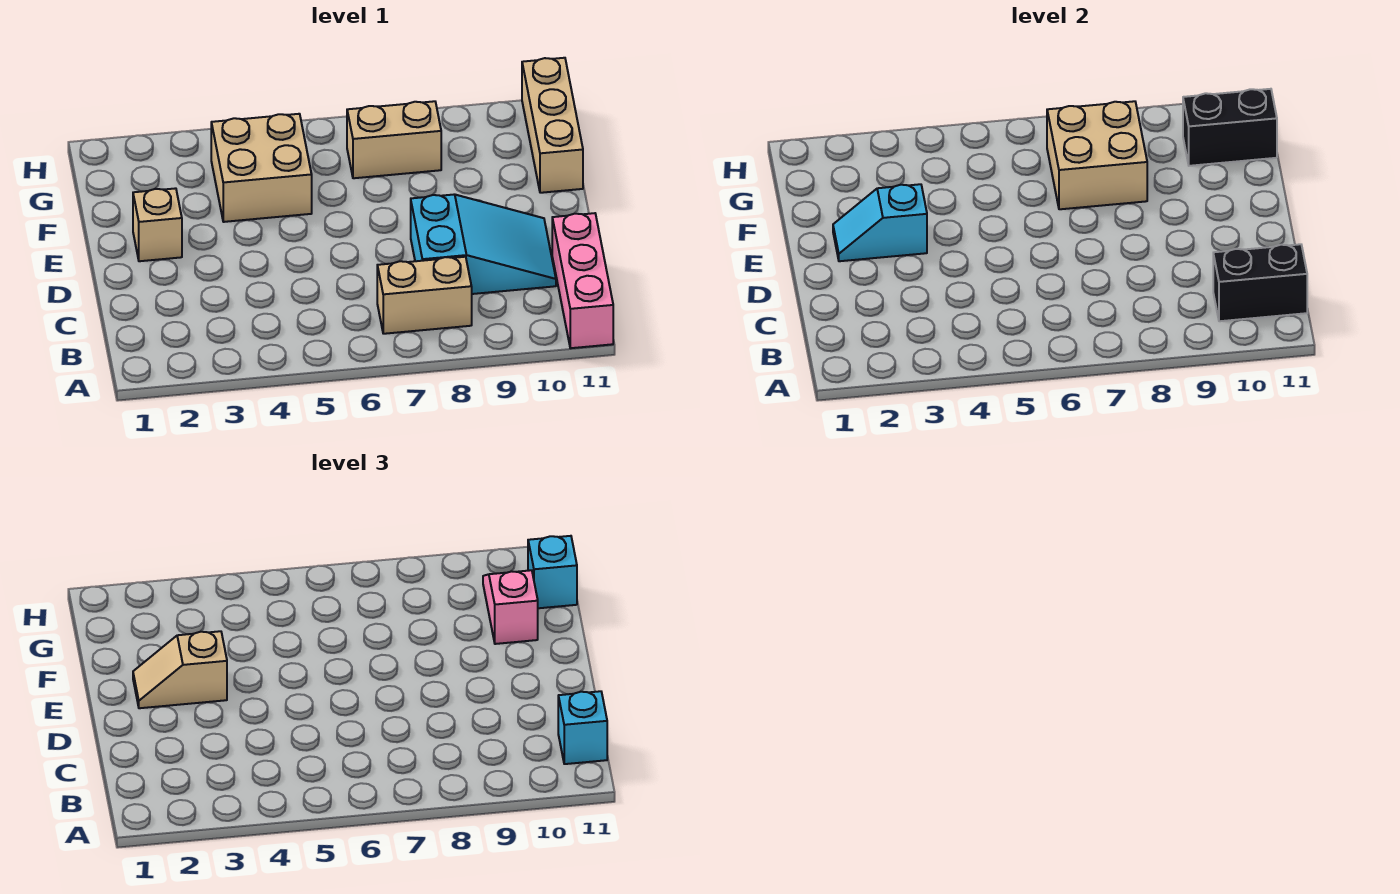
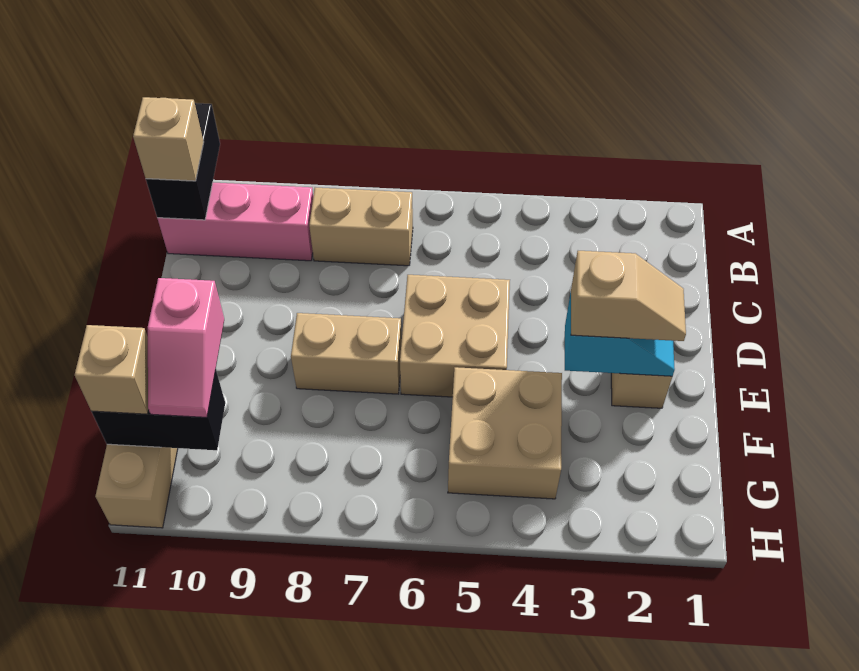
pink brick A11:C11 level 1 -> pink brick B9:B11 level 1
black brick B10:B11 level 2 -> black brick A11:B11 level 2
cyan brick B11 level 3 -> tan brick B11 level 3
cyan slope C8:D10 level 1 top 8 -> none
tan brick F7:G8 level 2 -> tan brick D5:E6 level 1
tan brick G7:G8 level 1 -> tan brick E7:E8 level 1
cyan brick G11 level 3 -> tan brick G11 level 3

